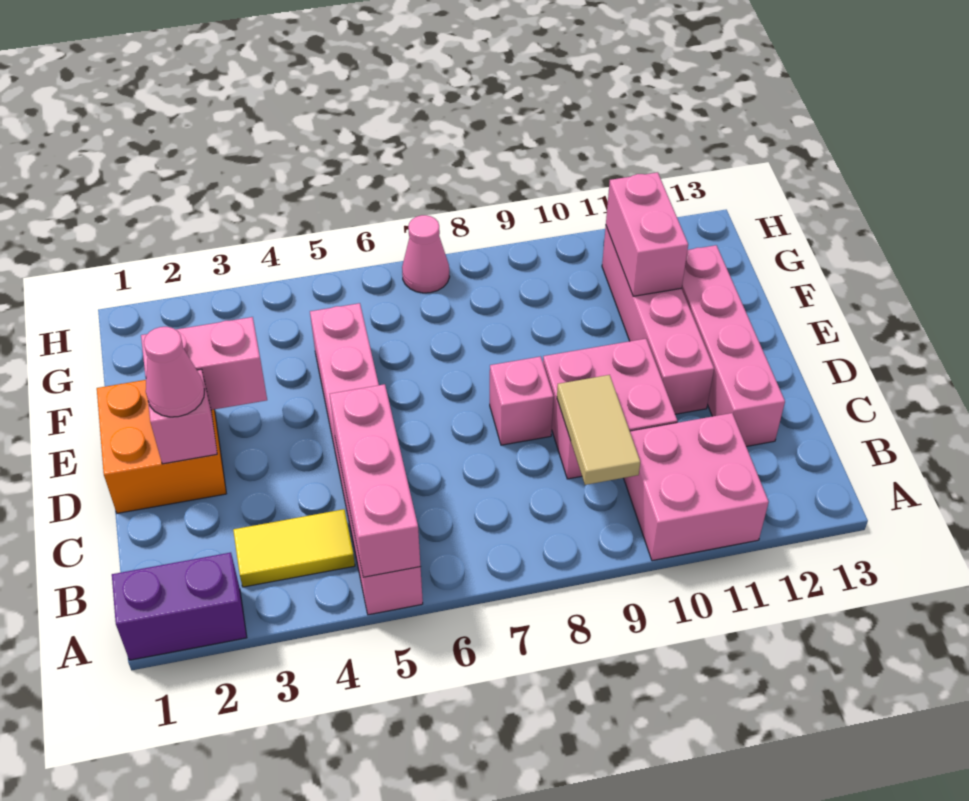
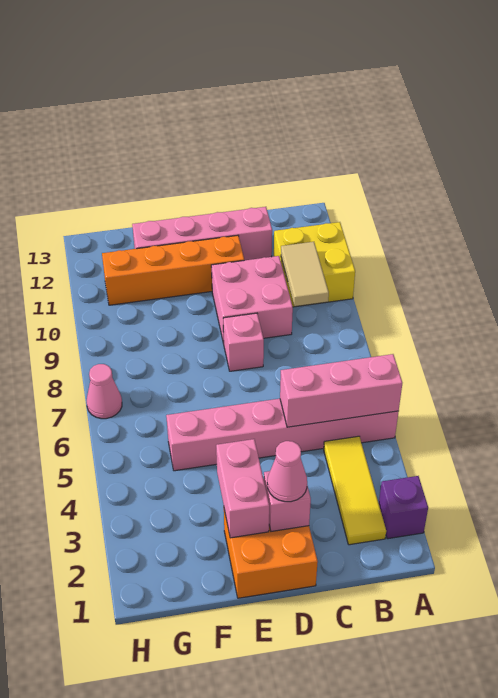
purple brick A1:A2 level 1 -> purple brick A2 level 1
pink brick A10:B11 level 1 -> yellow brick A10:B11 level 1
yellow tile B3:B4 level 1 -> yellow tile B2:B4 level 1
tan tile B9:C9 level 2 -> tan tile B9:B10 level 2
pink brick D11:G11 level 1 -> orange brick D11:G11 level 1
pink brick F11:G11 level 2 -> none

